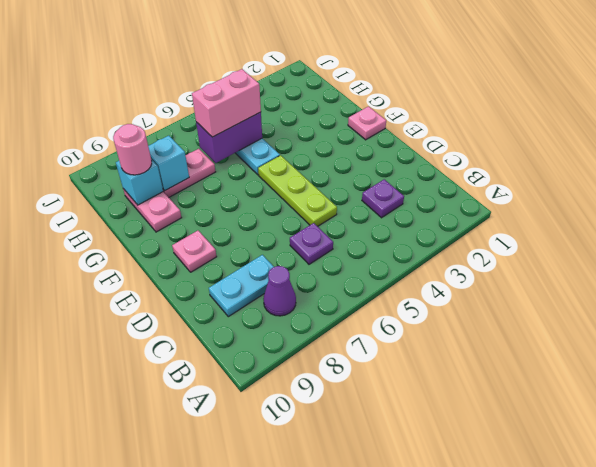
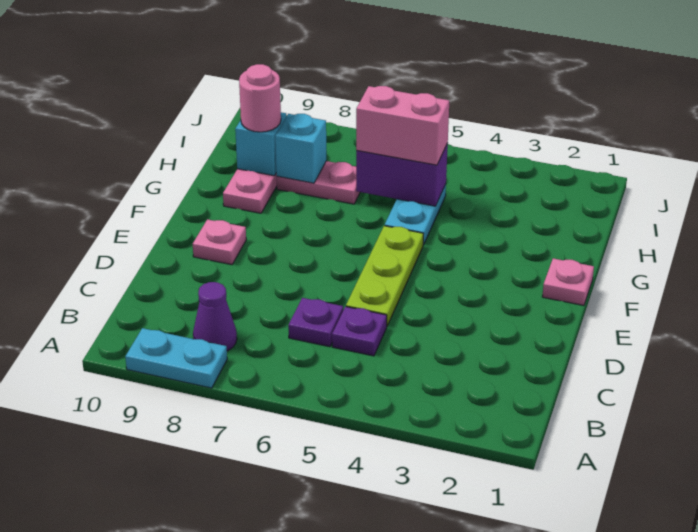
purple plate C3 level 1 -> purple plate C5 level 1
cyan plate C8:C9 level 1 -> cyan plate A8:A9 level 1

